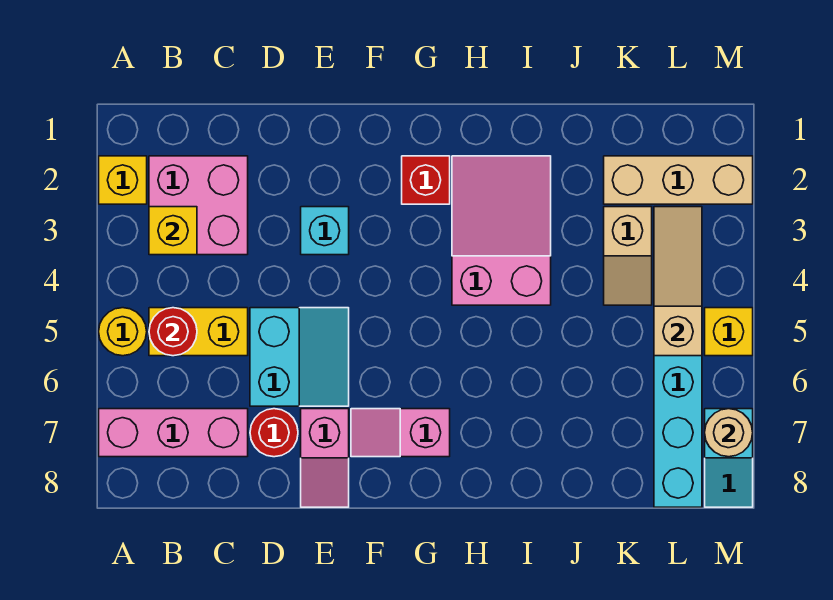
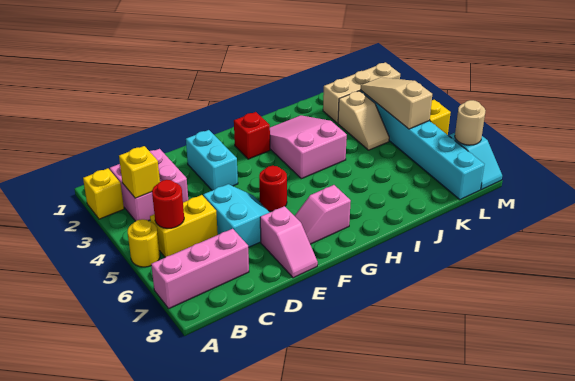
red round brick D7 level 1 -> red round brick F5 level 1
cyan brick E3 level 1 -> cyan brick E2:E3 level 1

